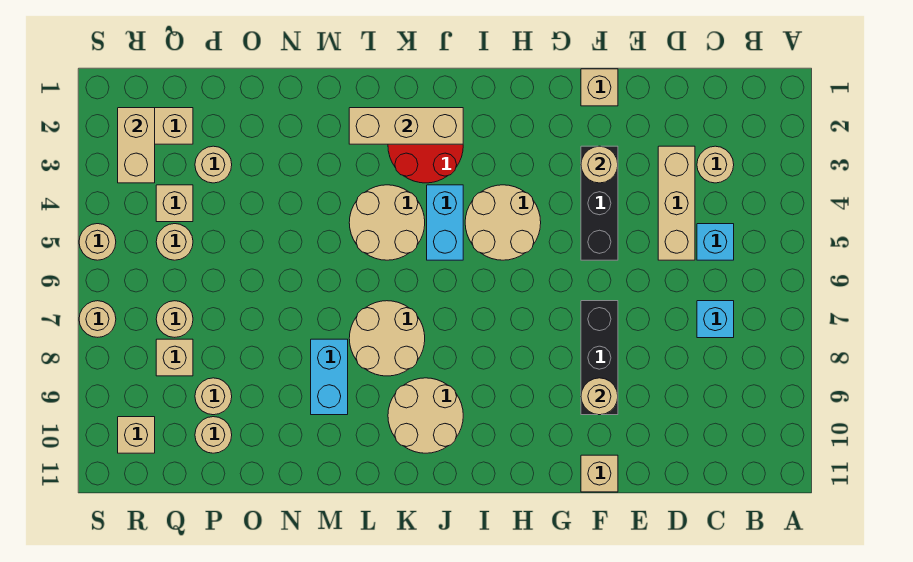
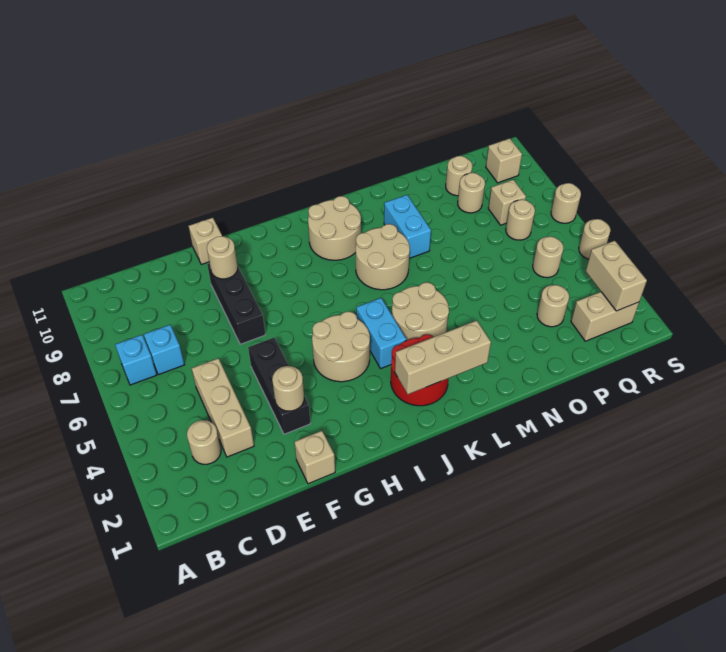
cyan brick C5 level 1 -> cyan brick B7 level 1
tan brick Q4 level 1 -> none

